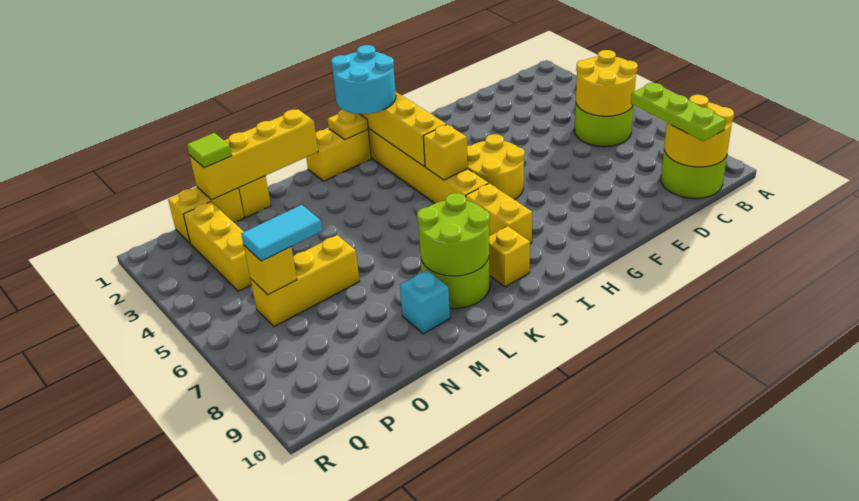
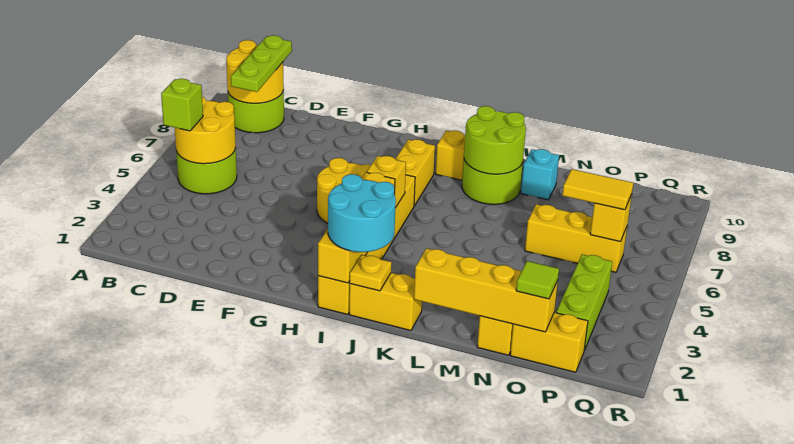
none -> lime brick B5 level 3
cyan tile O6:P6 level 3 -> yellow tile O6:P6 level 3
yellow brick P2:P4 level 1 -> lime brick P2:P4 level 1

